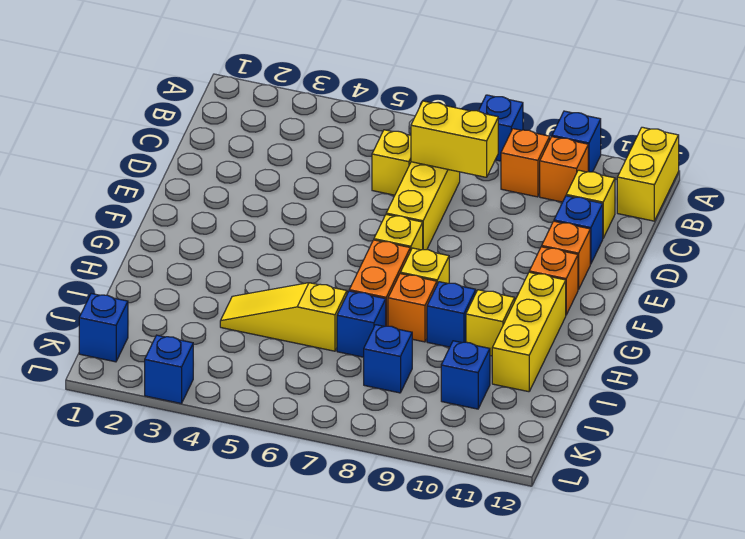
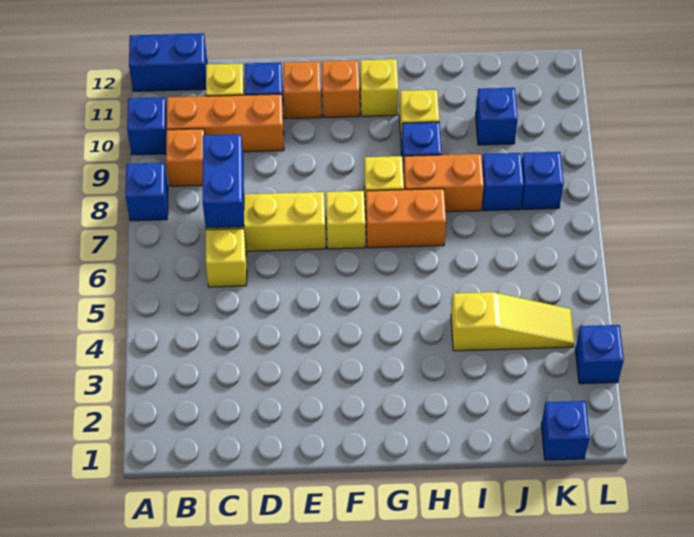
yellow brick A12:B12 level 1 -> blue brick A12:B12 level 1
orange brick B10 level 1 -> orange brick B10:D10 level 1
yellow brick C7:C8 level 2 -> blue brick C7:C8 level 2
yellow brick G11:I11 level 1 -> yellow brick G11 level 1
orange brick H8 level 1 -> orange brick H8:I8 level 1
yellow slope I4:I6 level 1 top 6 -> yellow slope I4:K4 level 1 top I
blue brick I7 level 1 -> blue brick K8 level 1

